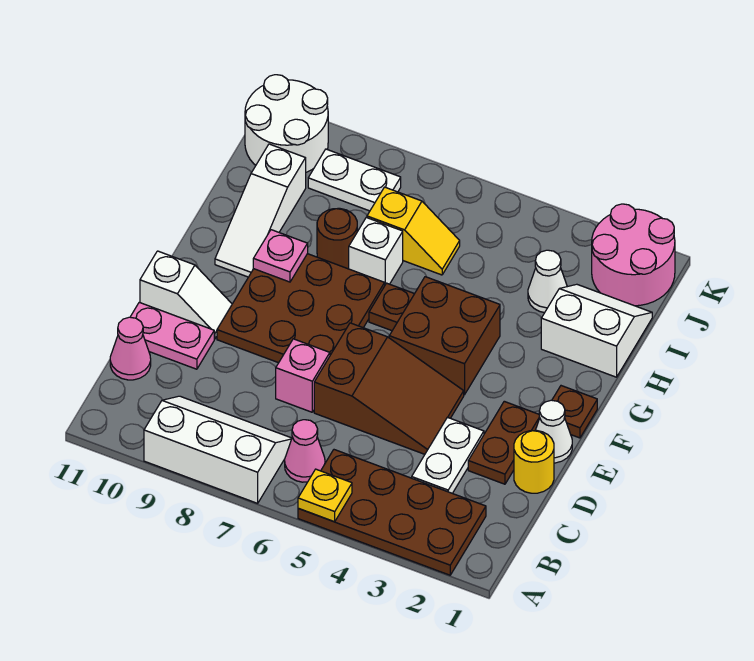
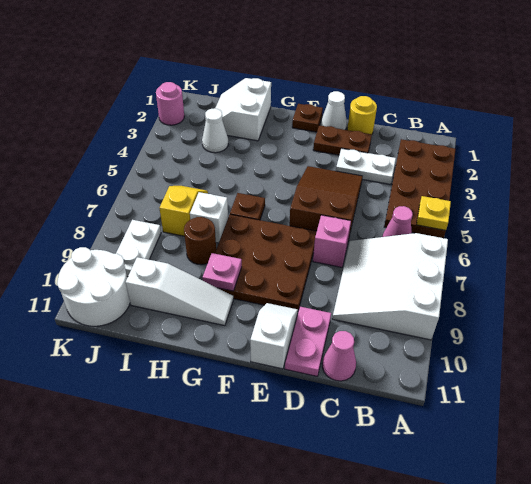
white slope A7:B9 level 1 top A -> white slope A7:C9 level 1 top A
brown brick F4:G5 level 1 -> none
pink round brick J1:K2 level 1 -> pink round brick K2 level 1

